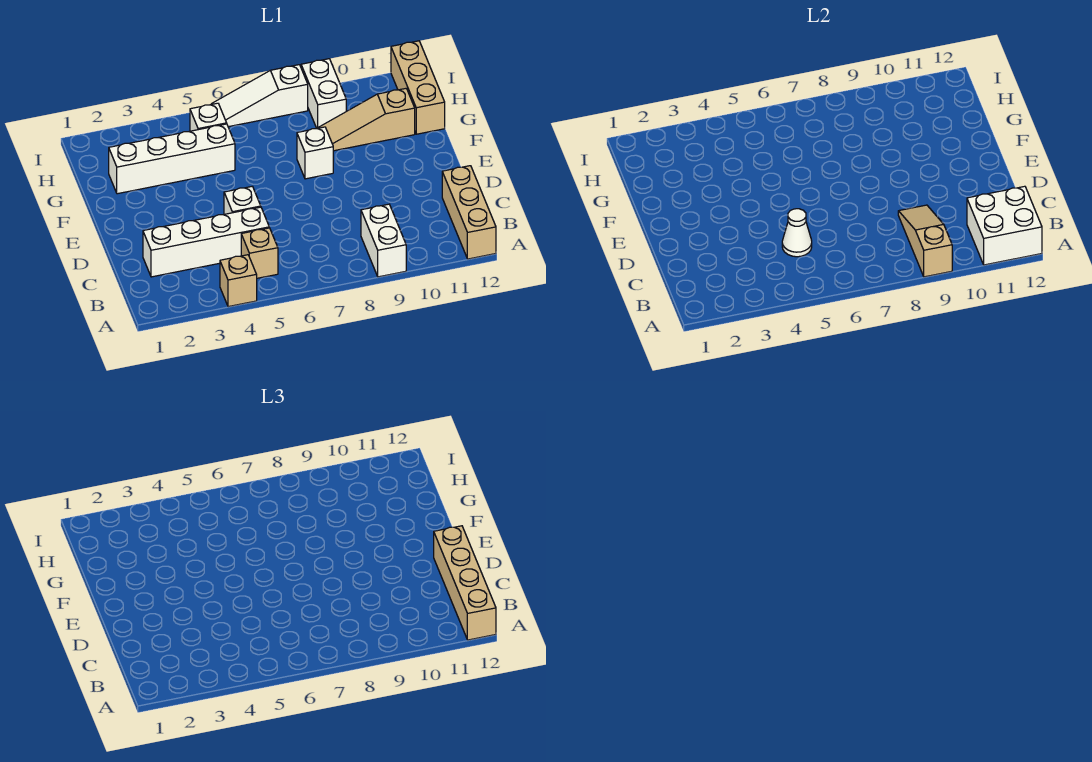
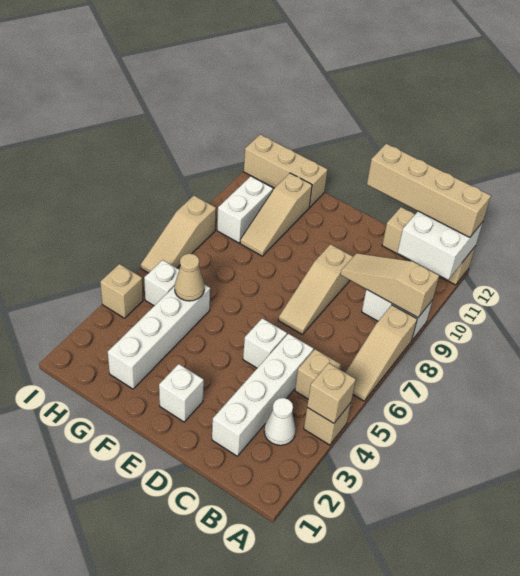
none -> tan brick A4 level 2
none -> tan slope A6:A8 level 1 top 8
white cone C5 level 2 -> white cone B3 level 1
none -> tan slope D7:D9 level 1 top 9
white brick F8 level 1 -> white brick E2 level 1
none -> tan cone G5 level 2
white brick H9:I9 level 1 -> white brick H9:H10 level 1
none -> tan brick I4 level 1
white slope I6:I8 level 1 top 8 -> tan slope I6:I8 level 1 top 8

